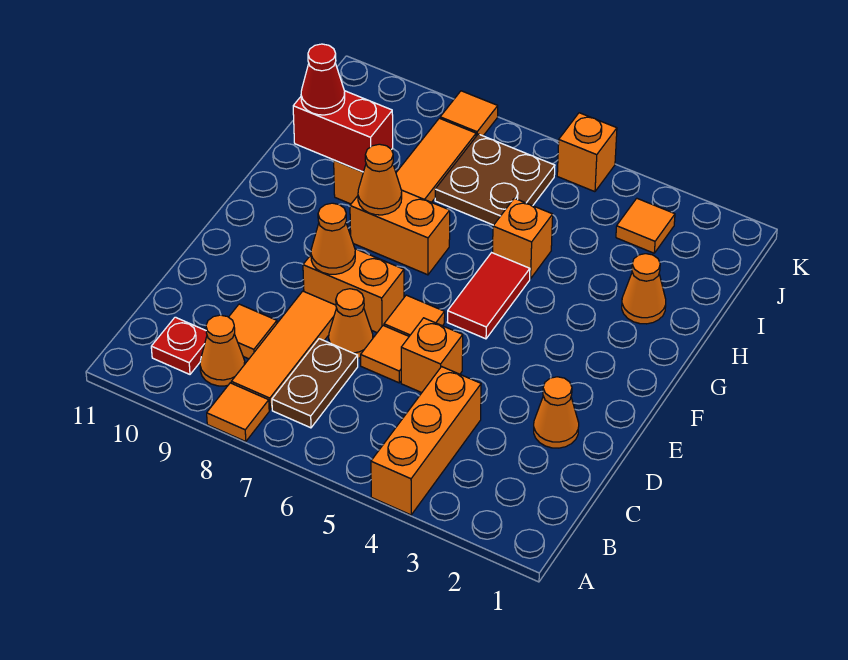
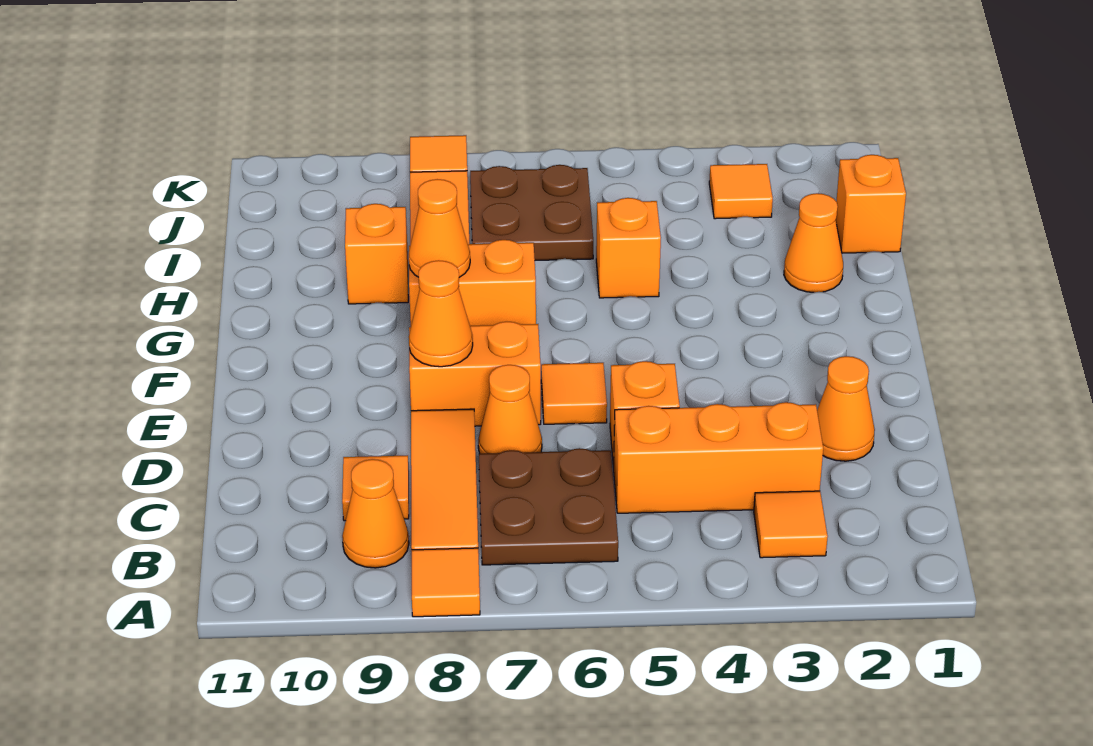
orange brick A4:C4 level 1 -> orange brick C3:C5 level 1
brown plate B7:C7 level 1 -> brown plate B6:C7 level 1
red plate B10 level 1 -> none
orange tile D6 level 1 -> orange tile B3 level 1
red tile F5:G5 level 1 -> none
red brick H9:H10 level 2 -> none
red cone H10 level 3 -> none
orange brick K5 level 1 -> orange brick I1 level 1

